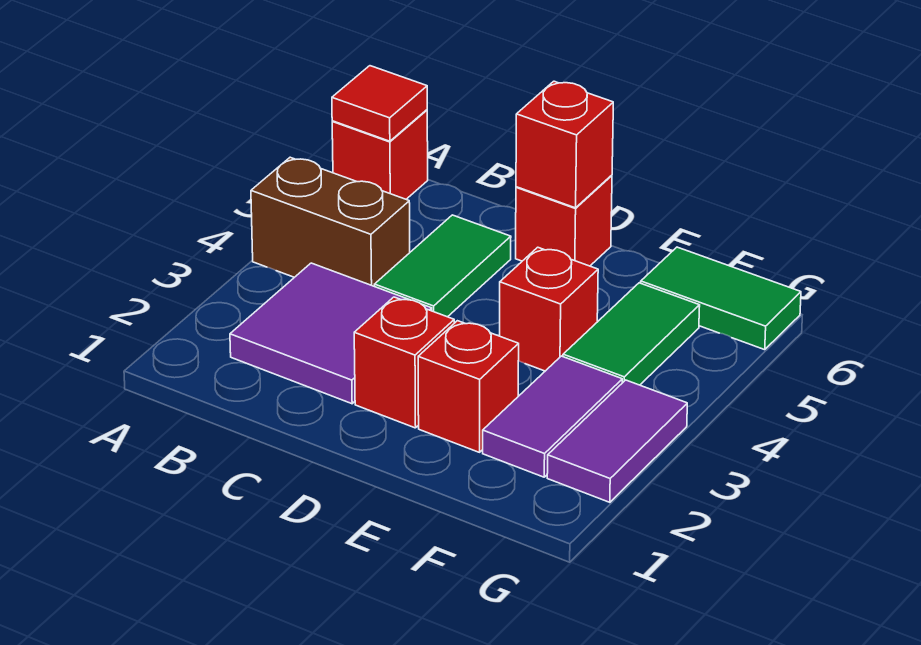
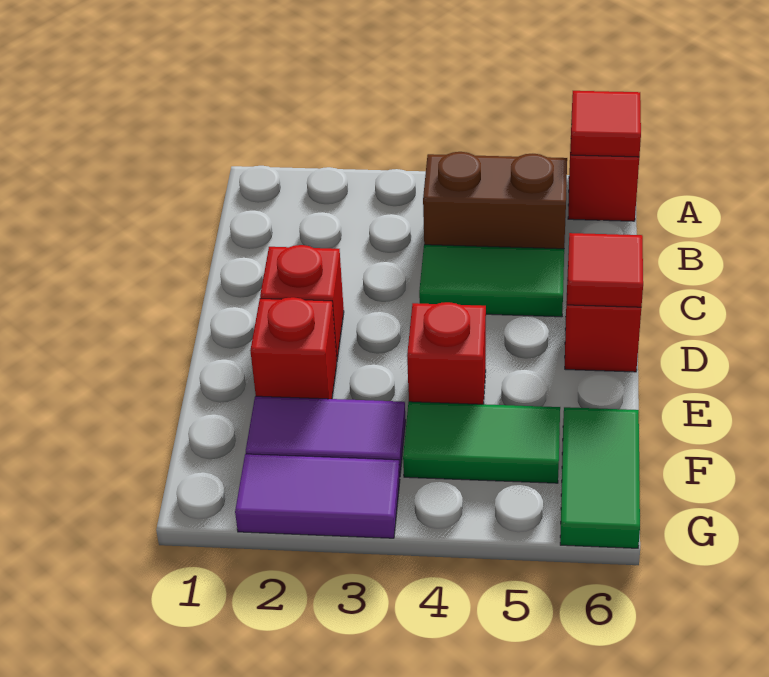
brown brick A4:B4 level 1 -> brown brick B4:B5 level 1
purple tile B2:C3 level 1 -> none
red brick D6 level 2 -> red tile D6 level 2

